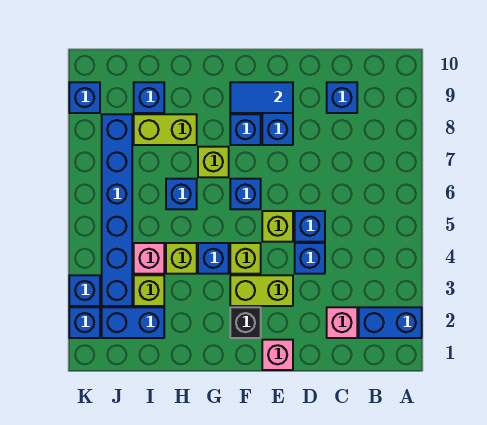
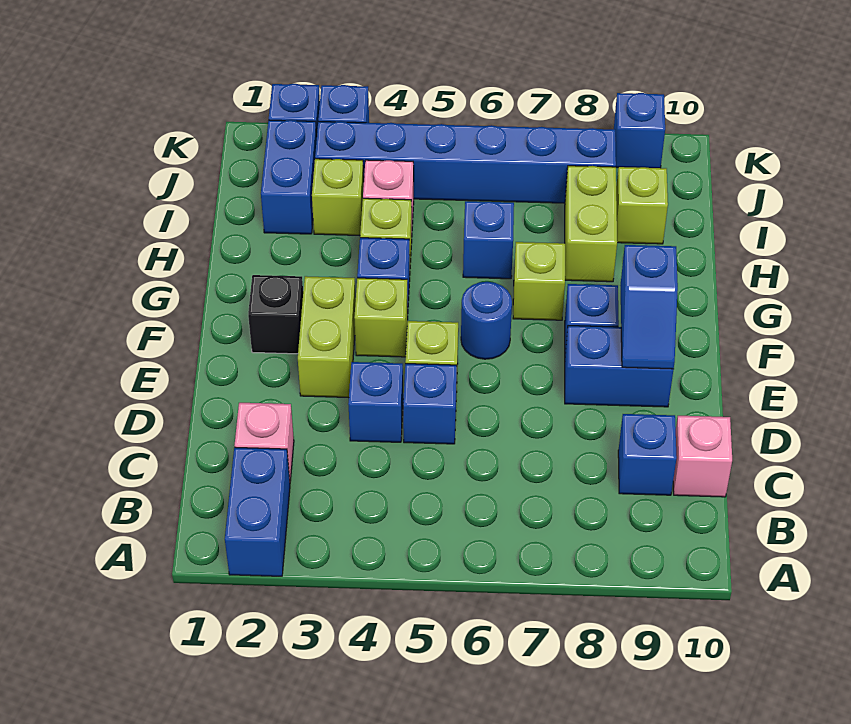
pink brick E1 level 1 -> pink brick C10 level 1
blue tile E9:F9 level 2 -> blue slope E9:F9 level 2 top F
blue brick F6 level 1 -> blue round brick F6 level 1
blue brick I9 level 1 -> lime brick I9 level 1

